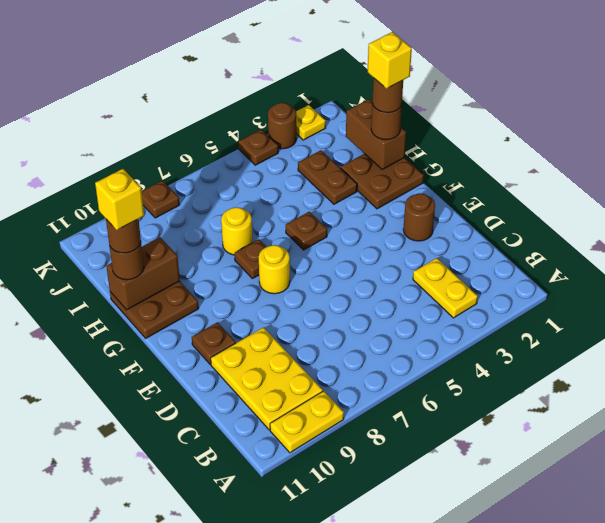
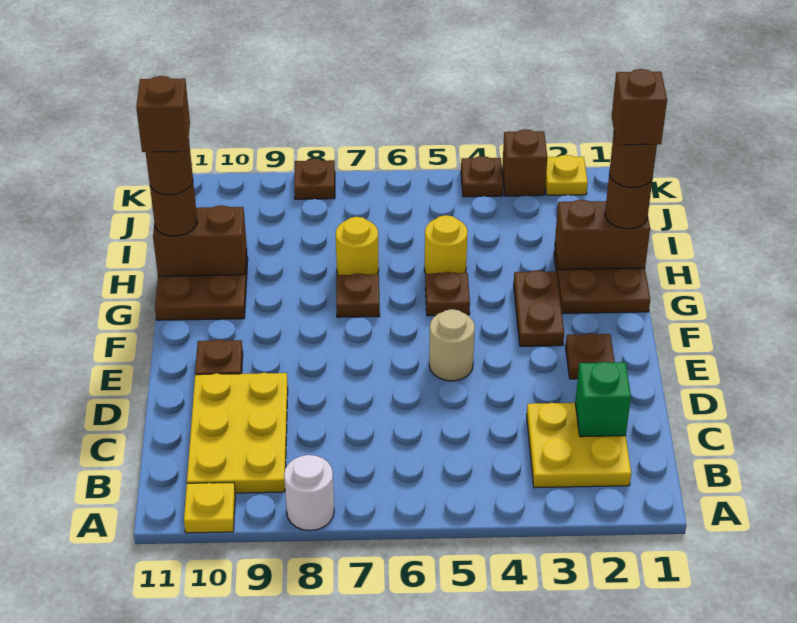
none -> white round brick A8 level 1
yellow plate A9:A10 level 1 -> yellow plate A10 level 1
yellow plate B3:C3 level 1 -> yellow plate B2:C3 level 1
none -> green brick C2 level 2
brown round brick E2 level 1 -> brown plate E2 level 1
none -> tan round brick E5 level 1
yellow round brick F7 level 1 -> yellow round brick H5 level 1
brown brick H1:I1 level 2 -> brown brick H1:H2 level 2
yellow brick H1 level 5 -> brown brick H1 level 5
brown plate H3:I3 level 1 -> brown plate F3:G3 level 1
yellow brick H11 level 5 -> brown brick H11 level 5
brown round brick K3 level 1 -> brown brick K3 level 1

